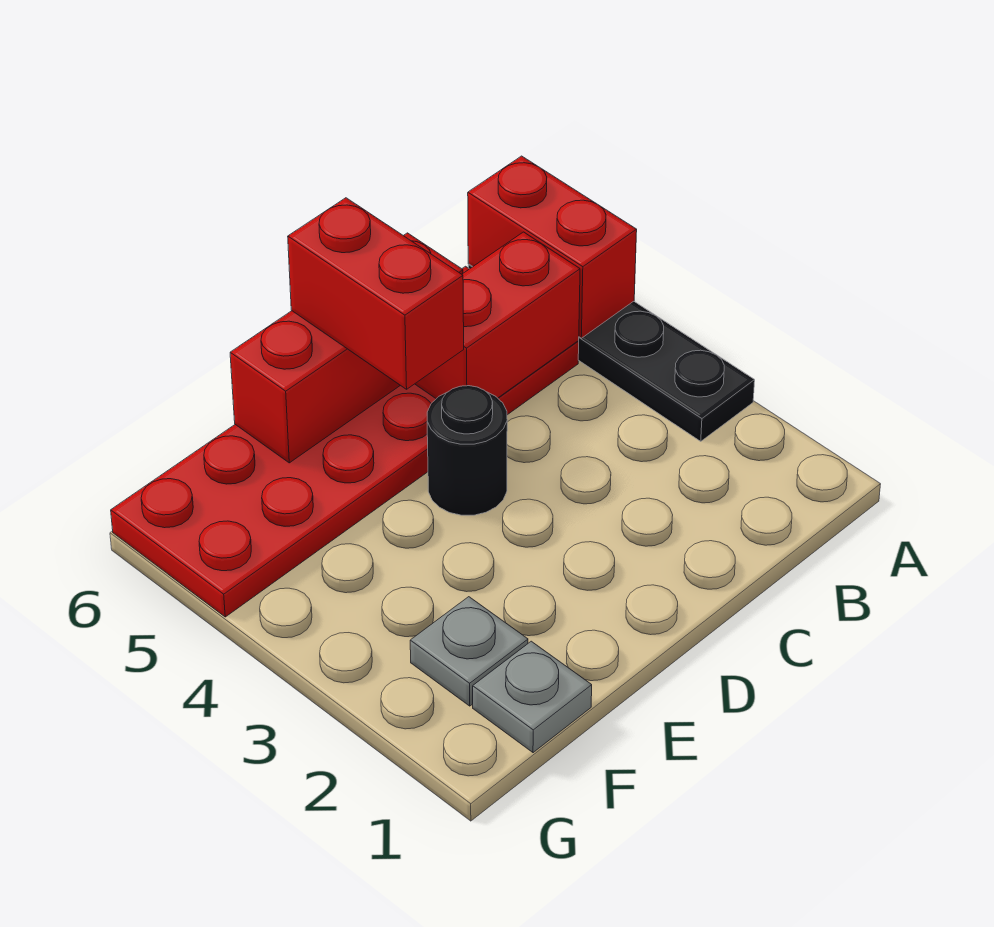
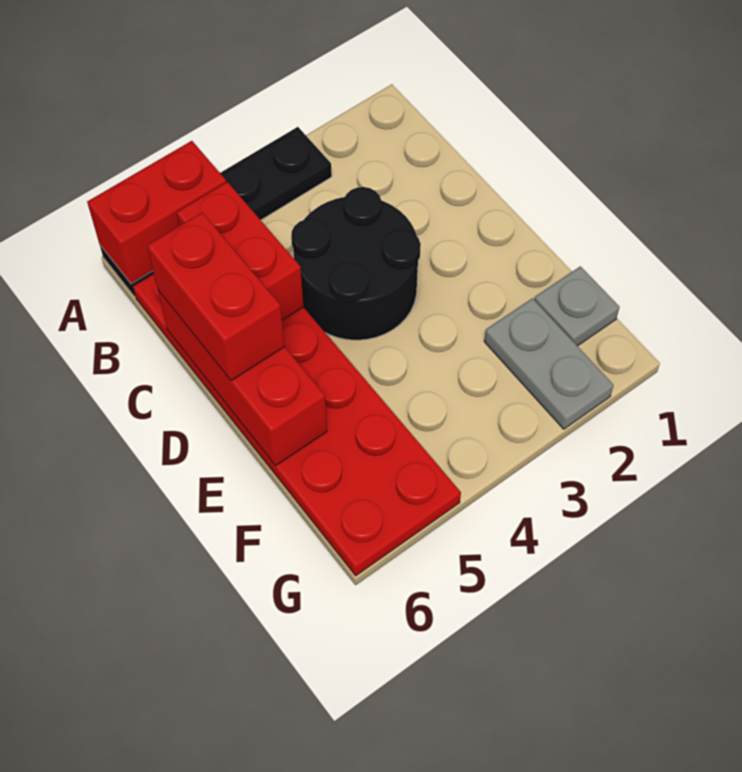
black round brick D4 level 1 -> black round brick C3:D4 level 1
red brick D5:D6 level 3 -> red brick C6:D6 level 3
grey plate F2 level 1 -> grey plate F2:G2 level 1

